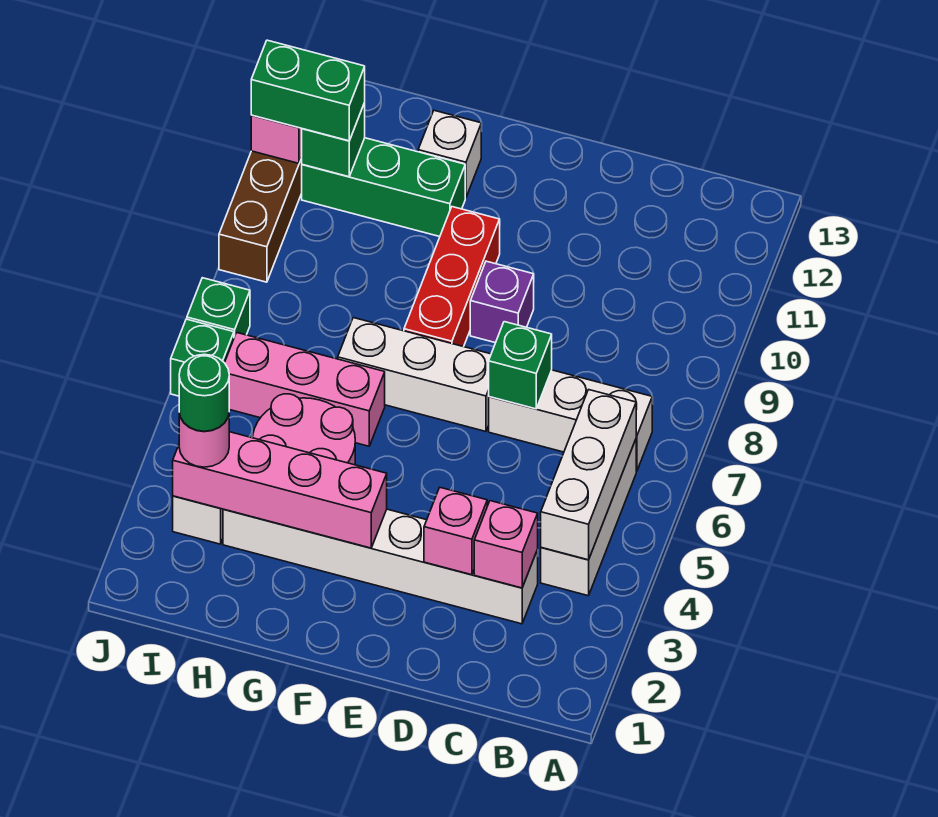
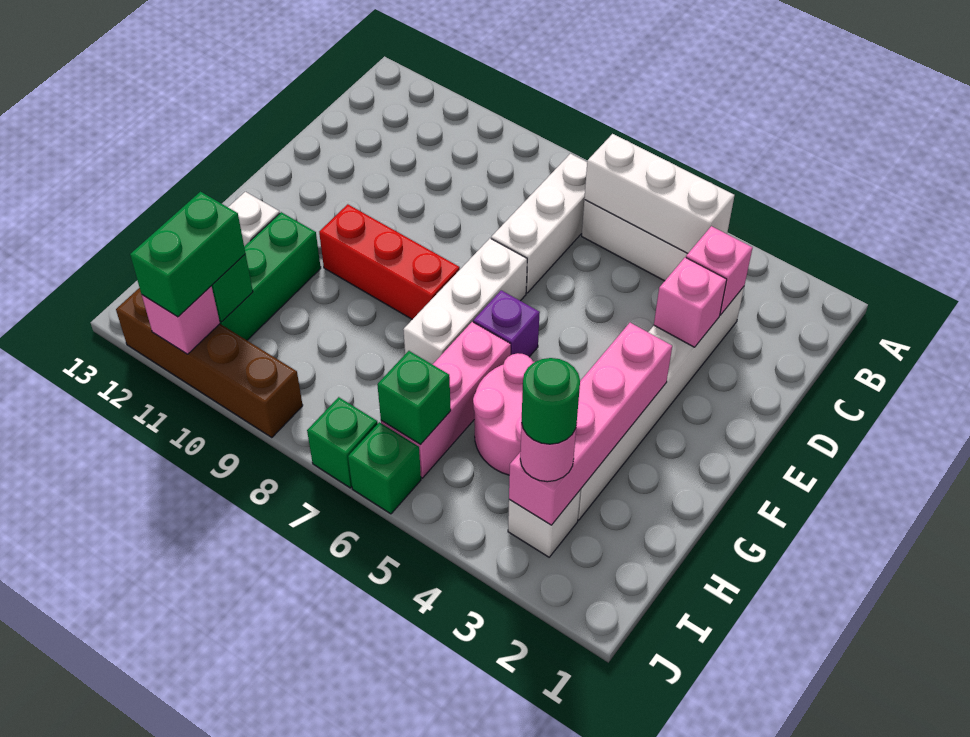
green brick D7 level 2 -> green brick I6 level 2
purple brick E9 level 1 -> purple brick F6 level 1

